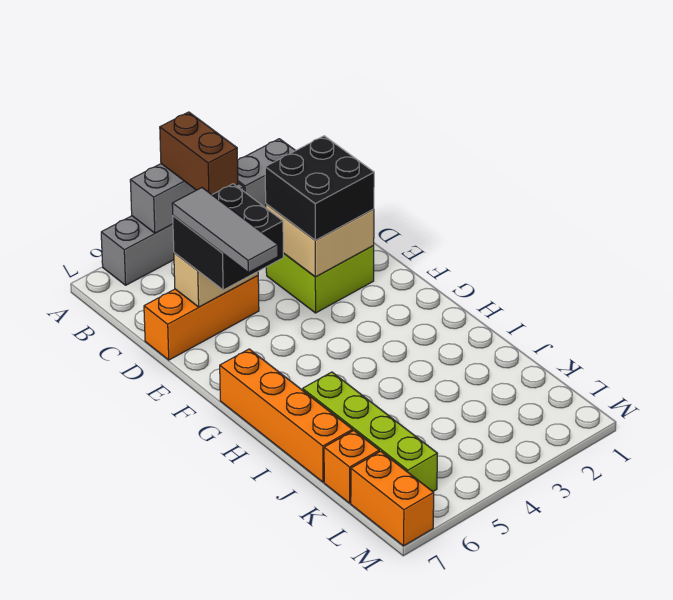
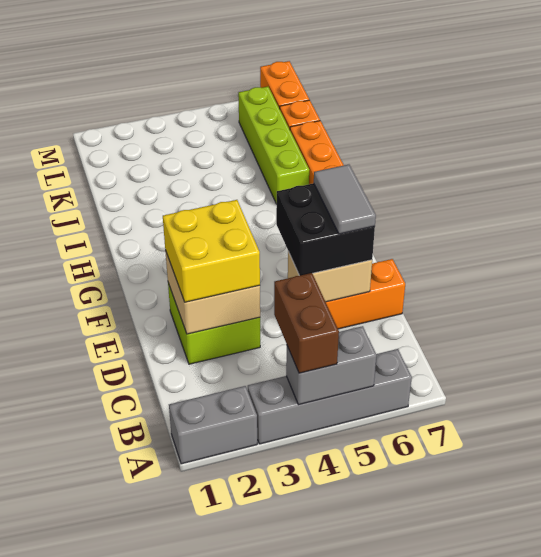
black brick D2:E3 level 3 -> yellow brick D2:E3 level 3
grey tile D6:F6 level 4 -> grey tile D6:E6 level 4

